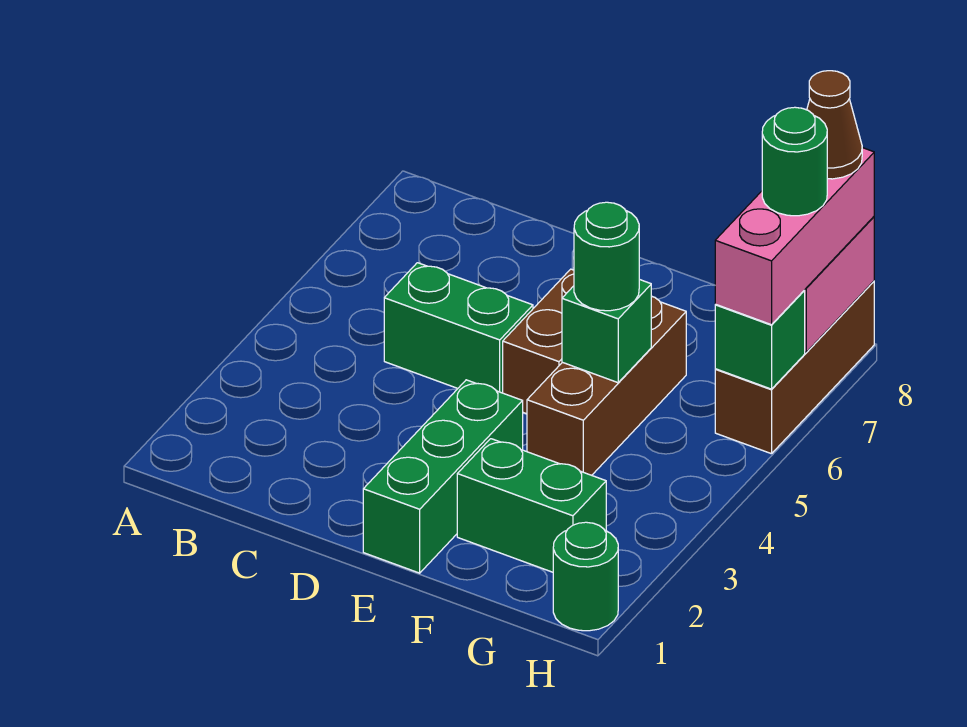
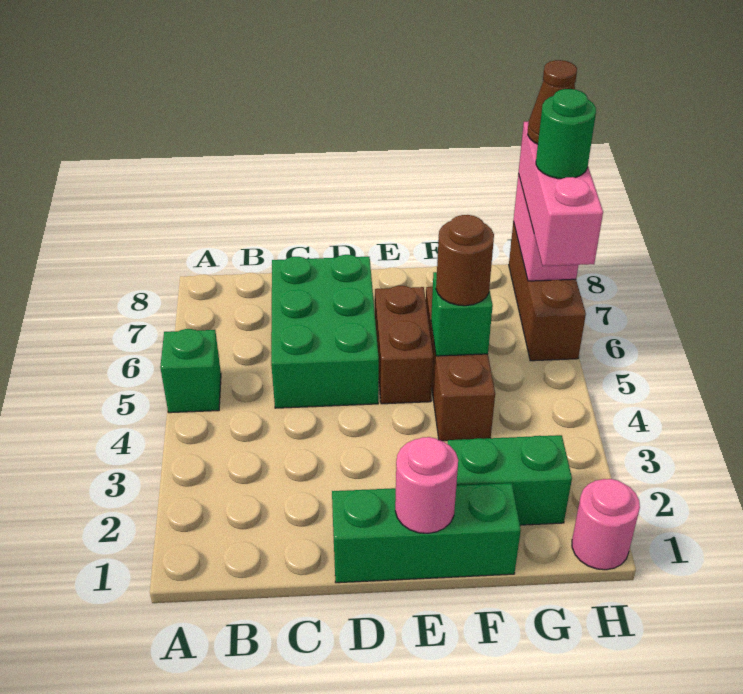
green brick C5:D5 level 1 -> green brick C5:D7 level 1
green brick E1:E3 level 1 -> green brick D1:F1 level 1
none -> pink round brick E1 level 2
green round brick F5 level 3 -> brown round brick F5 level 3
green round brick H1 level 1 -> pink round brick H1 level 1
green brick H6 level 2 -> green brick A5 level 1

